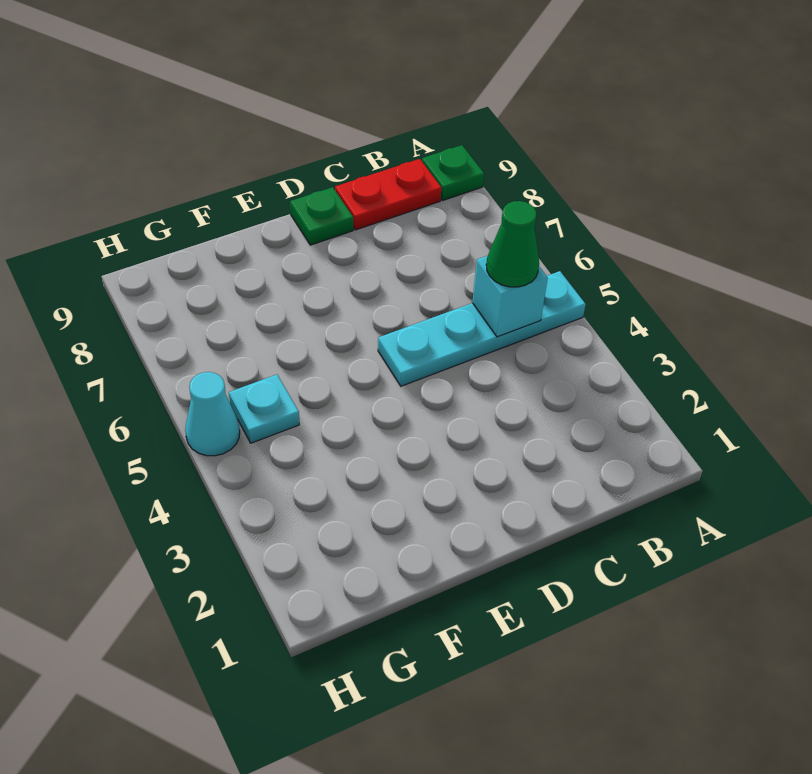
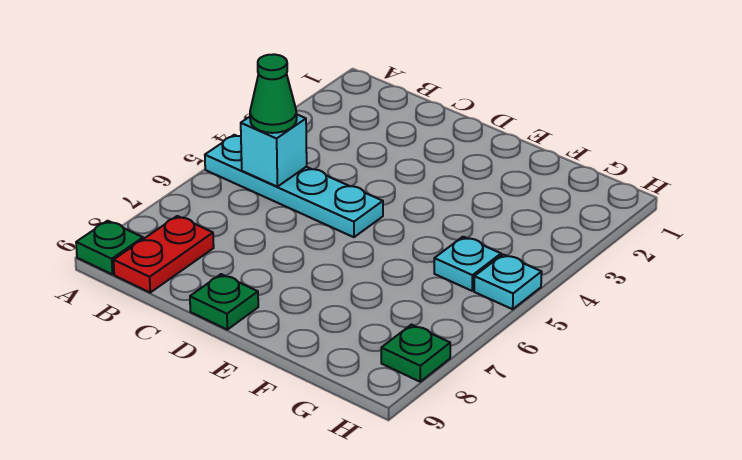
red plate B9:C9 level 1 -> red plate B8:B9 level 1
cyan cone H5 level 1 -> cyan plate H5 level 1
none -> green plate H8 level 1

